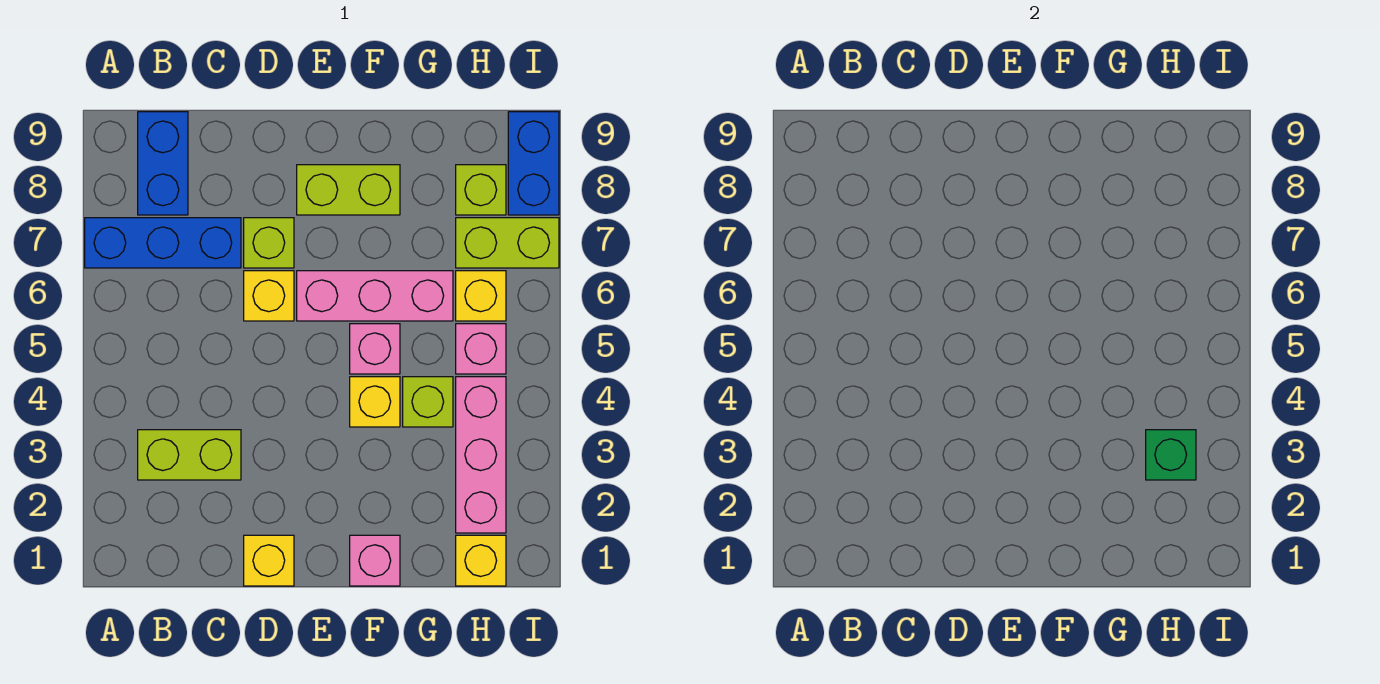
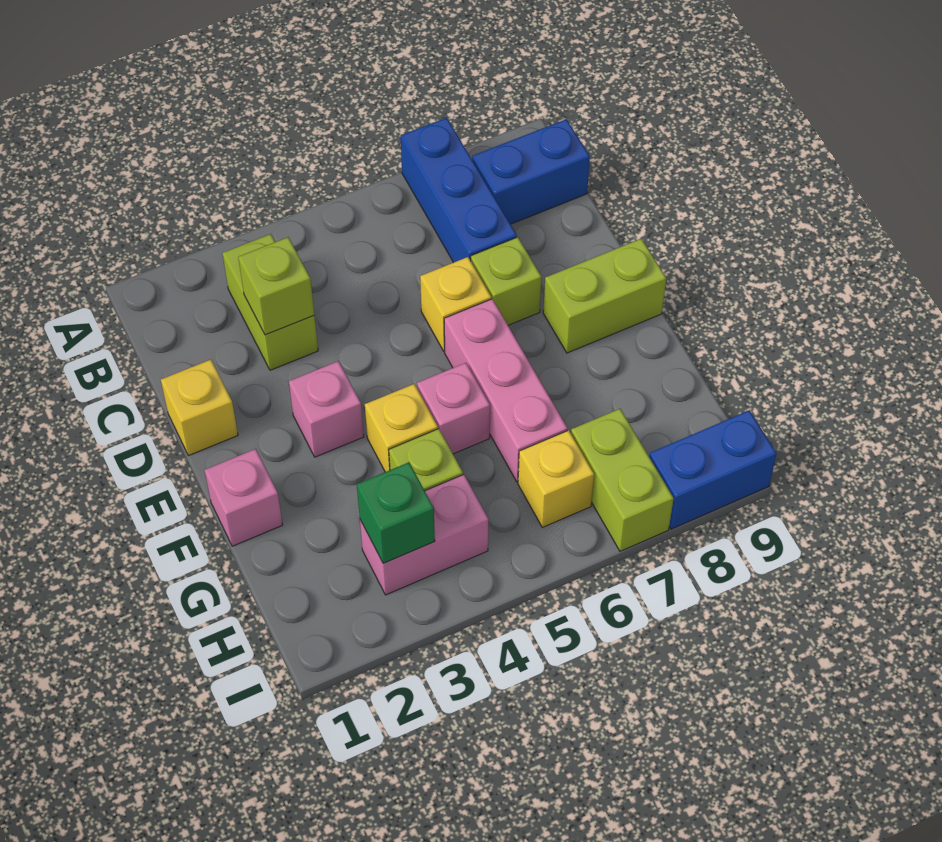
lime brick E8:F8 level 1 -> lime brick E8:E9 level 1
yellow brick H1 level 1 -> none
pink brick H2:H4 level 1 -> pink brick H3:H4 level 1
pink brick H5 level 1 -> pink brick E3 level 1
lime brick H8 level 1 -> lime brick C3 level 2

